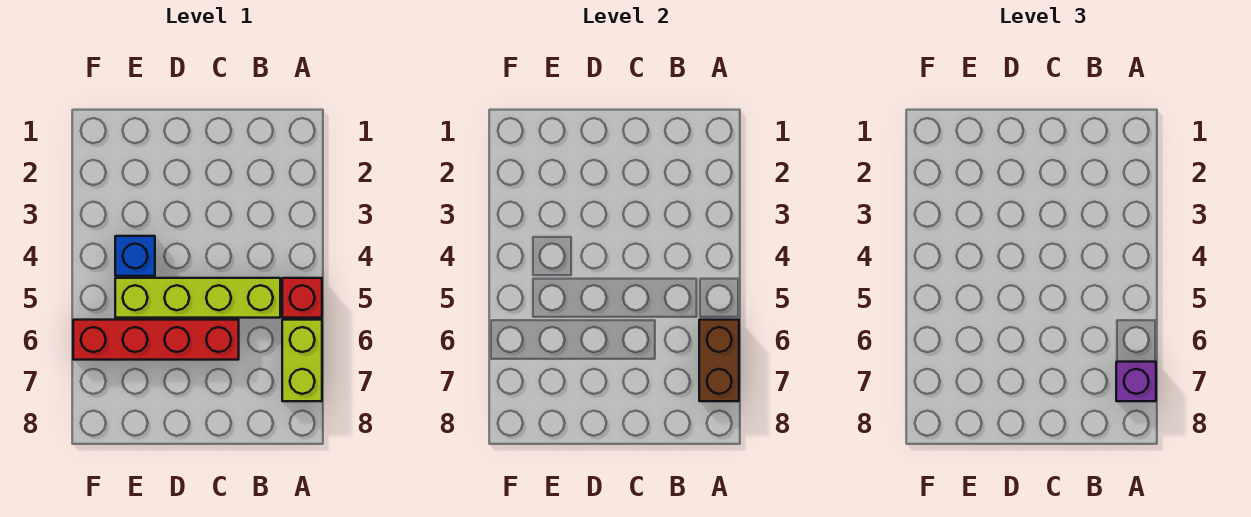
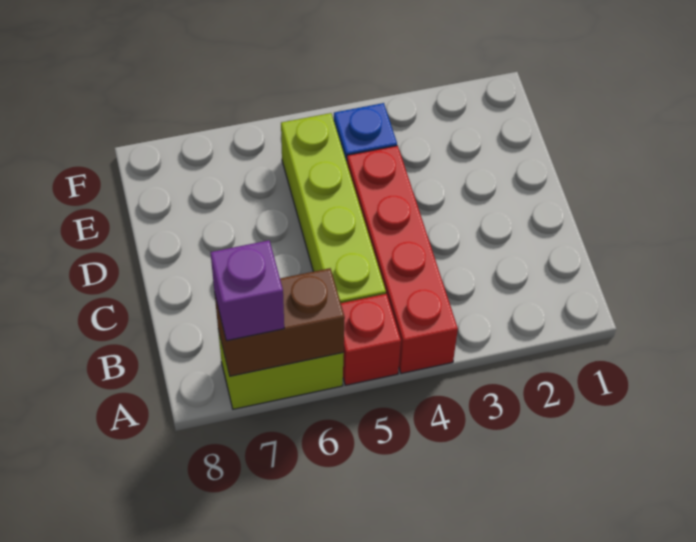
red brick C6:F6 level 1 -> red brick A4:D4 level 1

